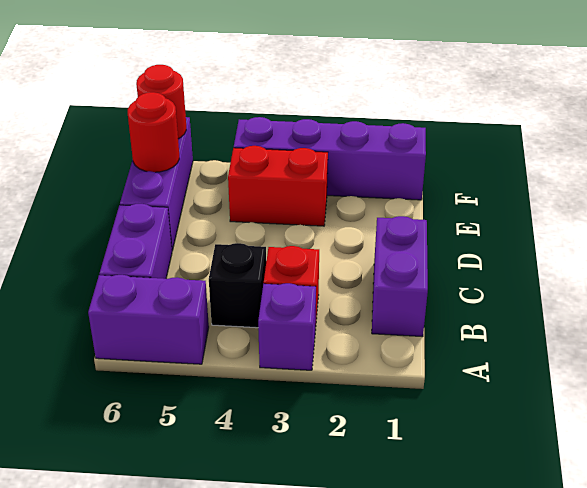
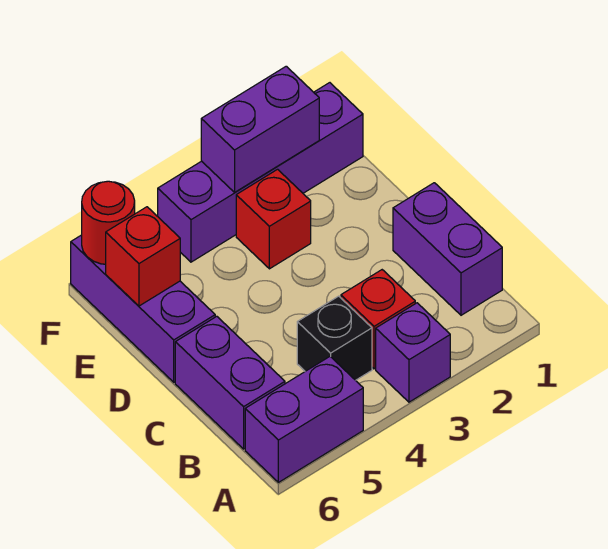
red brick E3:E4 level 1 -> red brick E3 level 1
red round brick E6 level 2 -> red brick E6 level 2
none -> purple brick F2:F3 level 2

